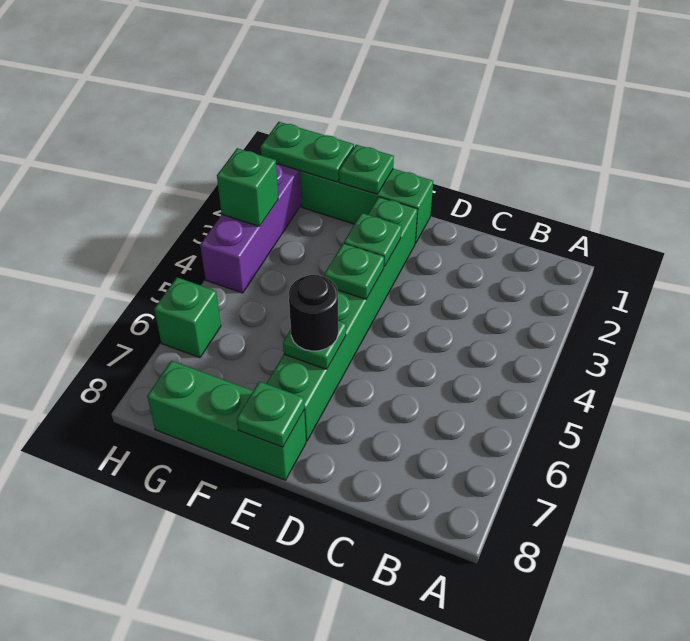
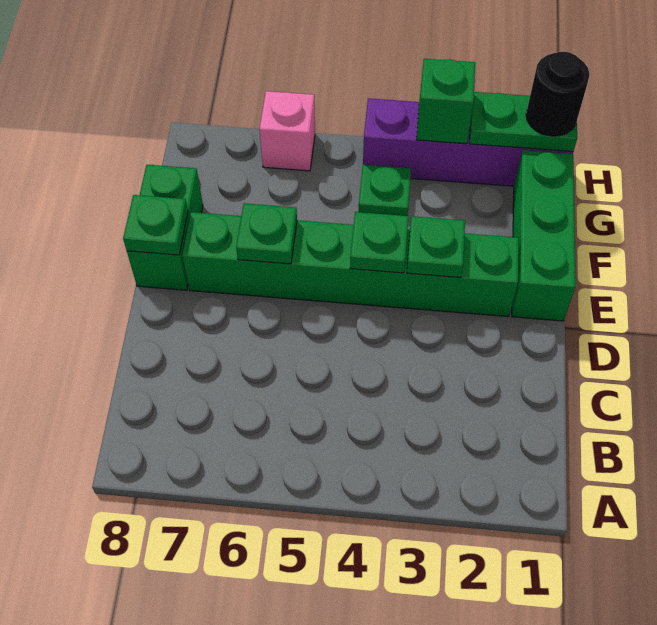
black round brick E6 level 3 -> black round brick H1 level 3
green brick E8:G8 level 1 -> green brick E8:F8 level 1
green plate F1 level 2 -> green plate G4 level 1
green plate G1:H1 level 2 -> green plate H1:H2 level 2
green brick H6 level 1 -> pink brick H6 level 1

